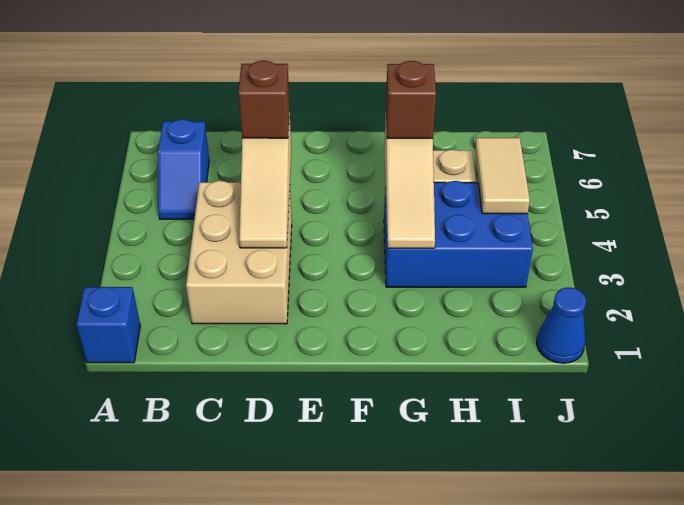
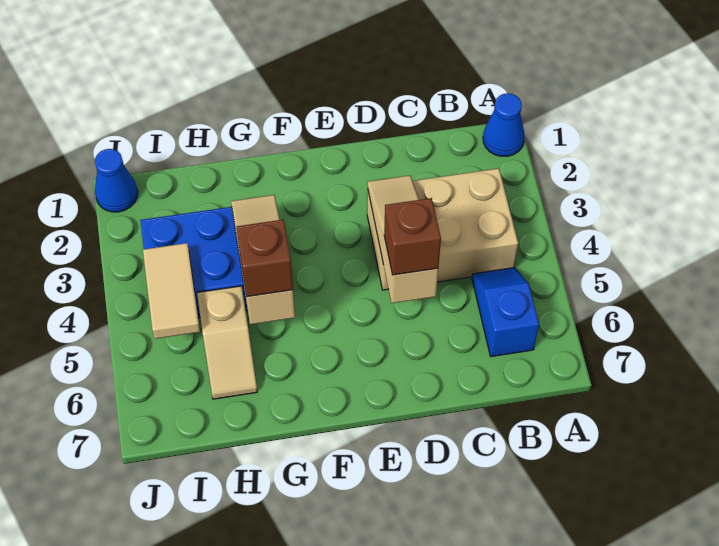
blue brick A1 level 1 -> blue cone A1 level 1
tan brick C2:D4 level 1 -> tan brick B3:D4 level 1

